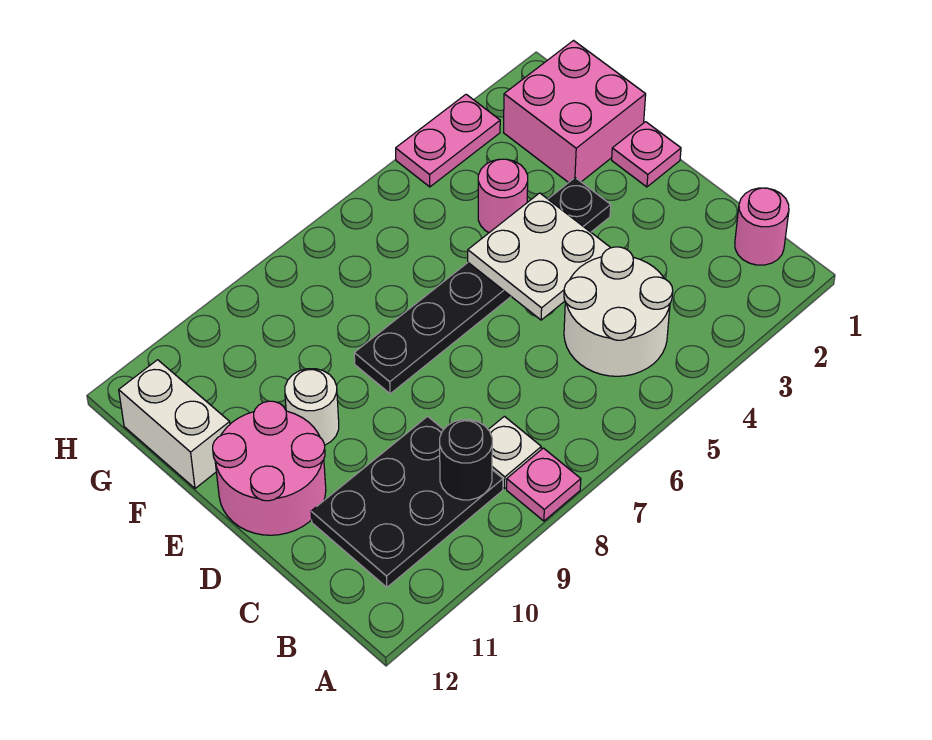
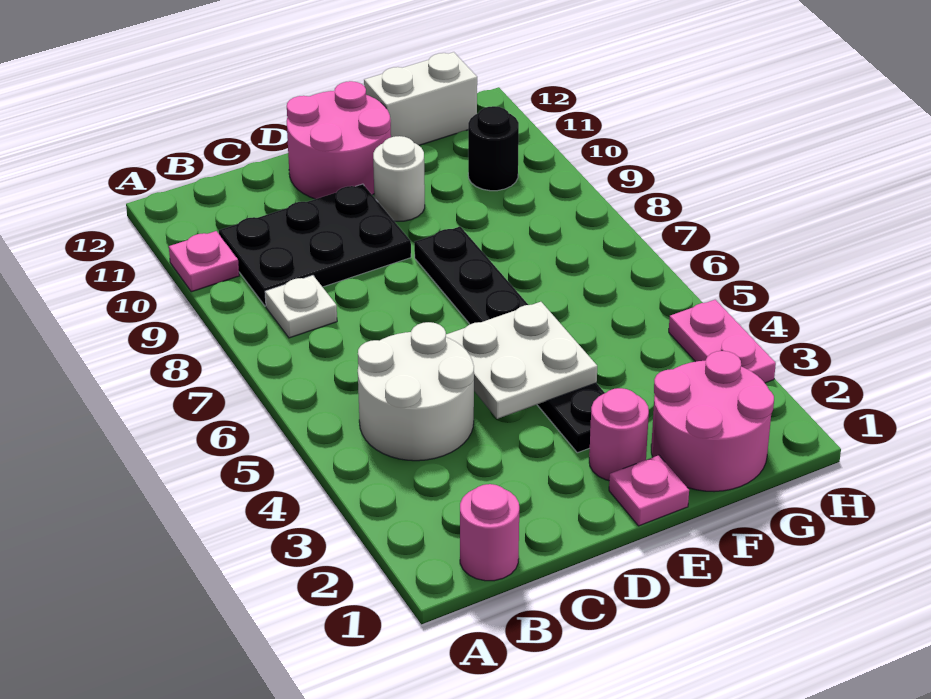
pink plate A8 level 1 -> pink plate A10 level 1
black plate B9:C11 level 1 -> black plate B9:D10 level 1
black round brick B9 level 2 -> black round brick G10 level 1
pink brick F1:G2 level 1 -> pink round brick F1:G2 level 1
pink round brick F4 level 1 -> pink round brick E2 level 1

